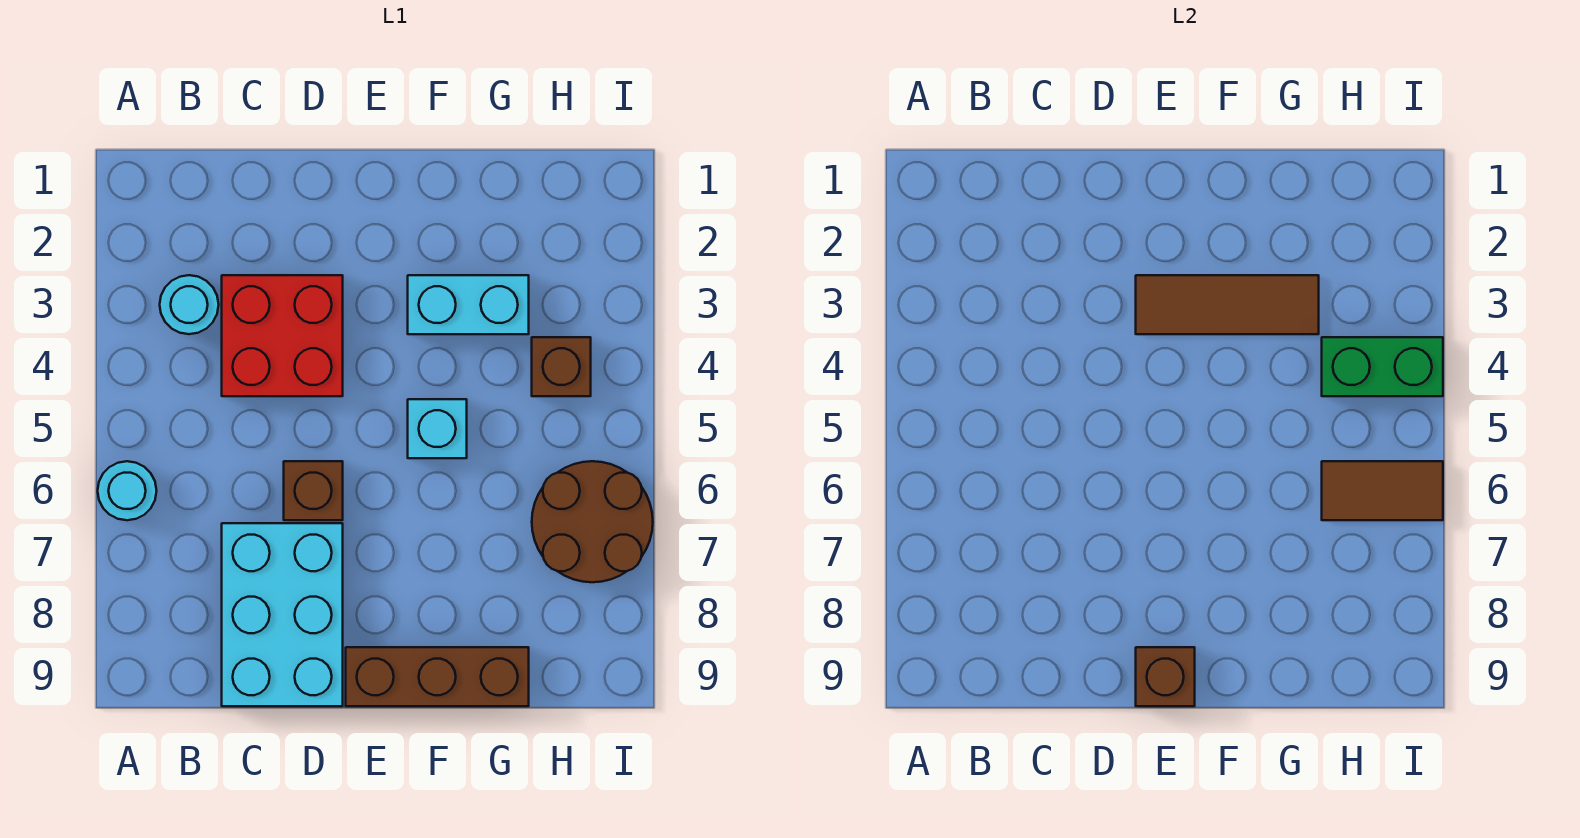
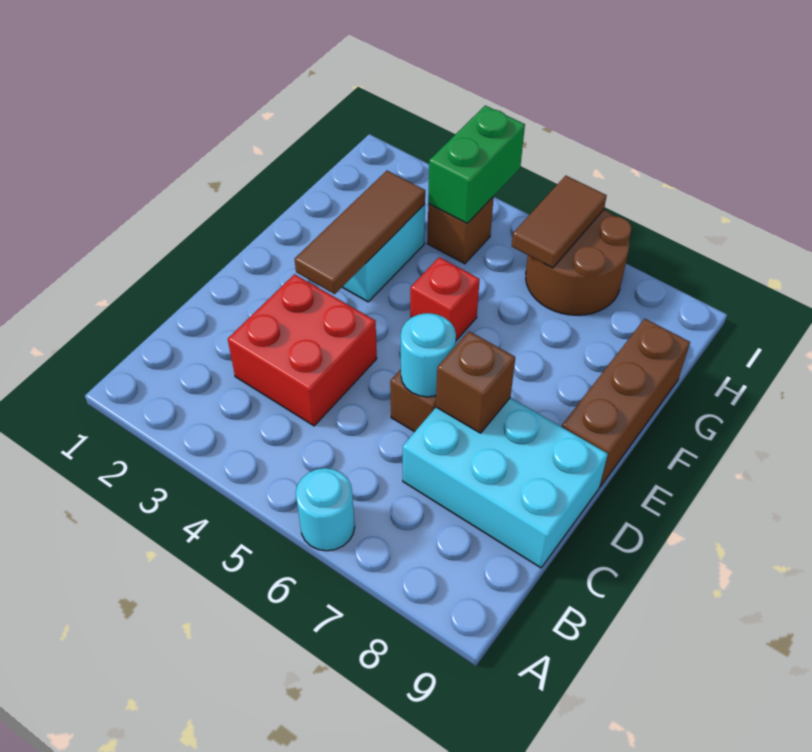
cyan round brick B3 level 1 -> cyan round brick D6 level 2
brown brick E9 level 2 -> brown brick D7 level 2
cyan brick F5 level 1 -> red brick F5 level 1

